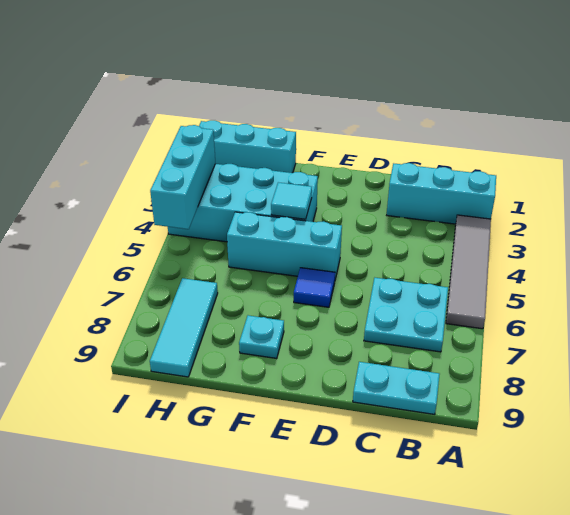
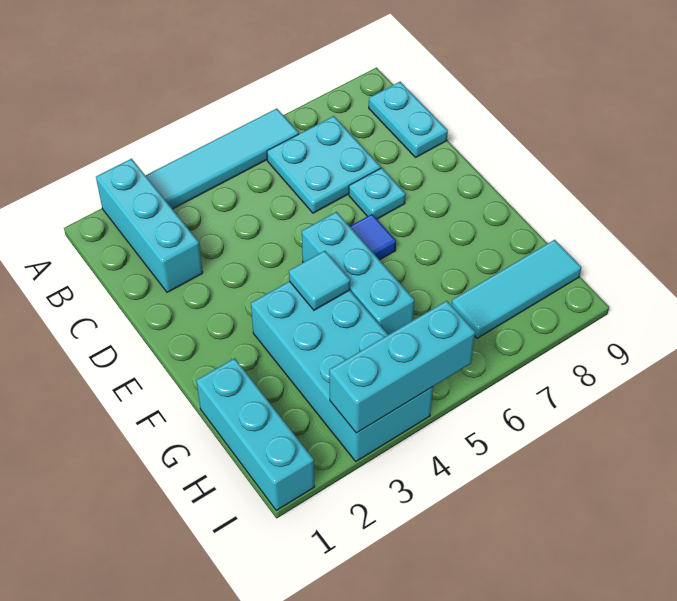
grey tile A3:A6 level 1 -> cyan tile A3:A6 level 1
cyan plate F8 level 1 -> cyan plate D7 level 1

